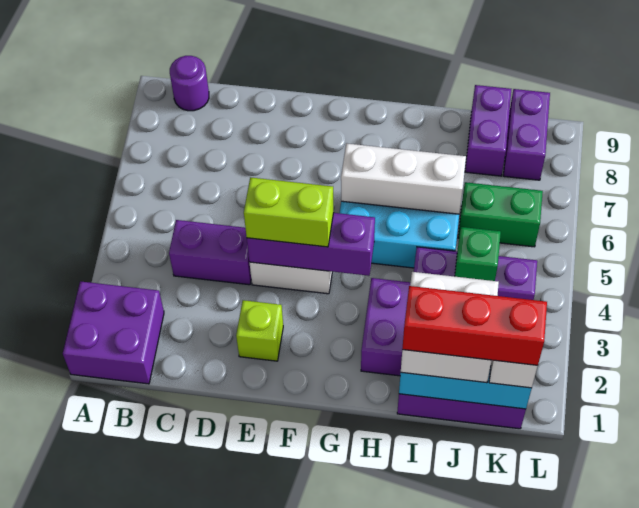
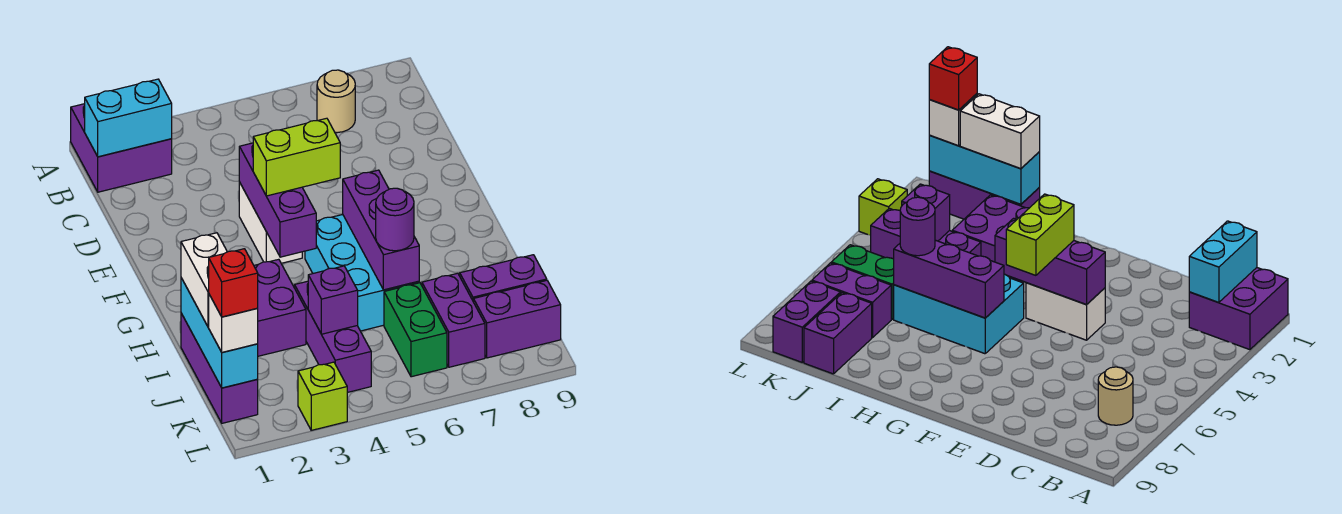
none -> cyan brick B1:B2 level 2
none -> tan round brick B7 level 1
purple round brick B9 level 1 -> purple round brick I6 level 3
purple brick C4:D4 level 1 -> purple brick J7:K7 level 1
lime brick E2 level 1 -> lime brick L3 level 1
lime brick E4:F4 level 3 -> lime brick F4:F5 level 3
white brick G6:I6 level 2 -> purple brick G6:I6 level 2
white brick I1:J2 level 3 -> white brick I1:J1 level 3
red brick I1:K1 level 4 -> red brick K1 level 4
green brick J4 level 2 -> purple brick J4 level 2

